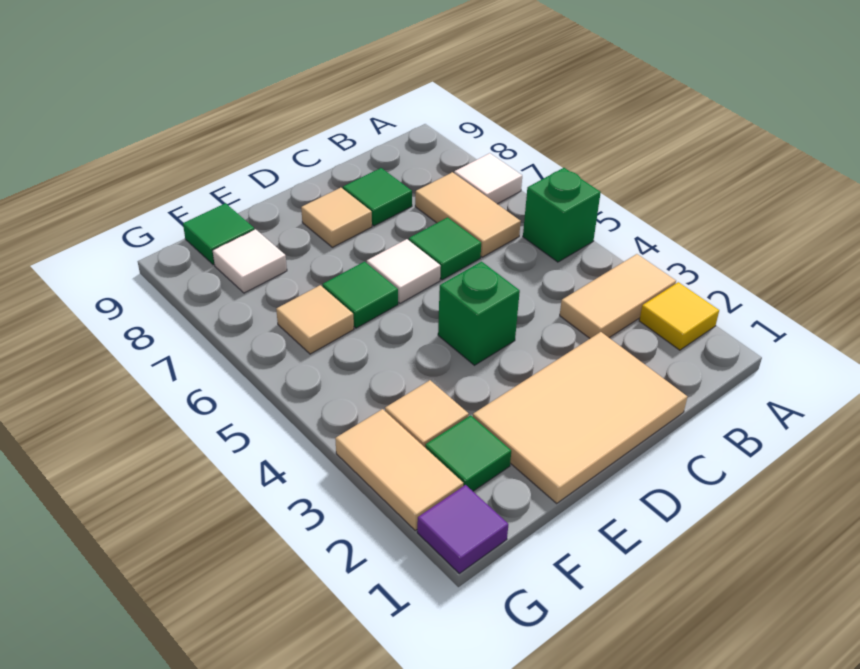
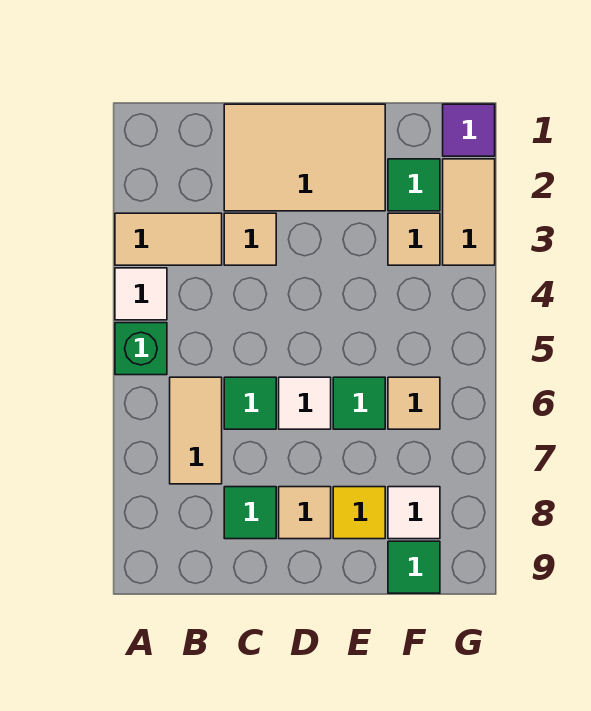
yellow tile A2 level 1 -> yellow tile E8 level 1
white tile A7 level 1 -> white tile A4 level 1
none -> tan tile C3 level 1
green brick D4 level 1 -> none

